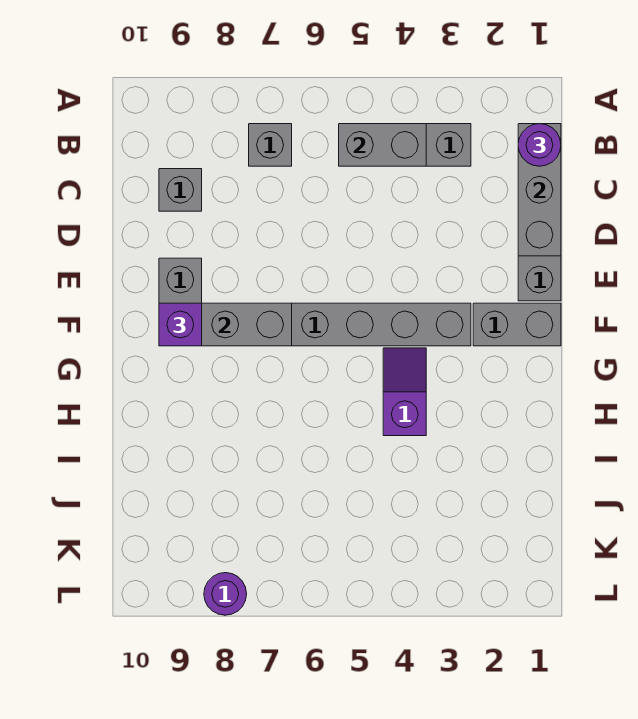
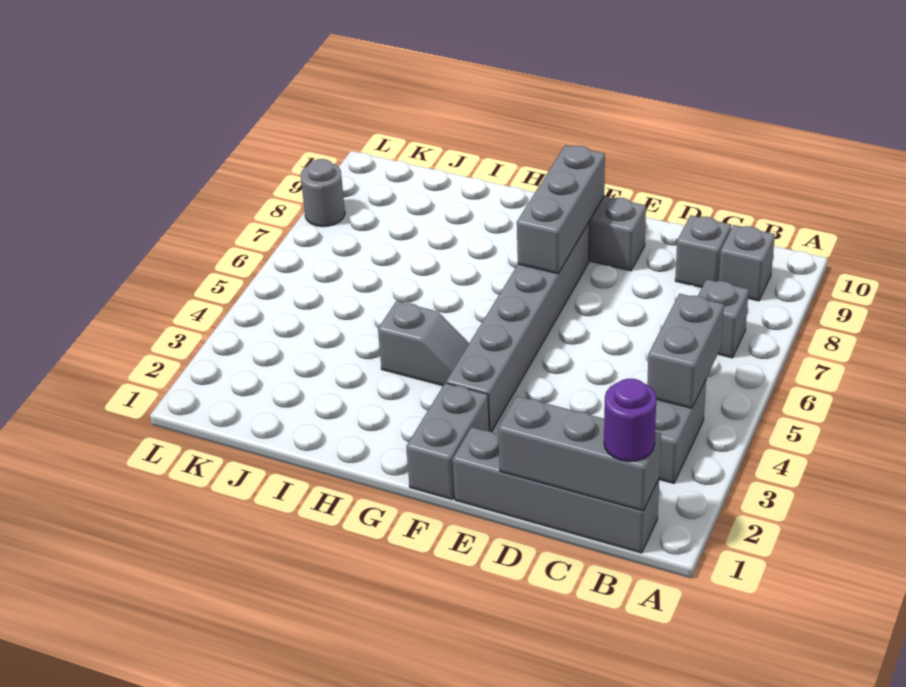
none -> grey brick B9 level 1
purple brick F9 level 3 -> none
purple slope G4:H4 level 1 top H -> grey slope G4:H4 level 1 top H
purple round brick L8 level 1 -> grey round brick L8 level 1

